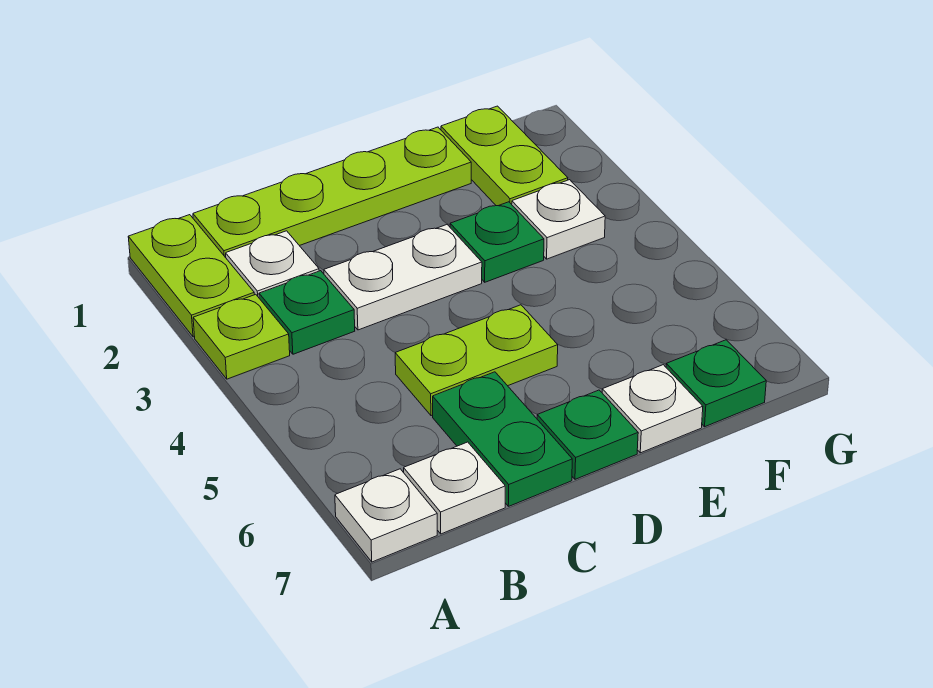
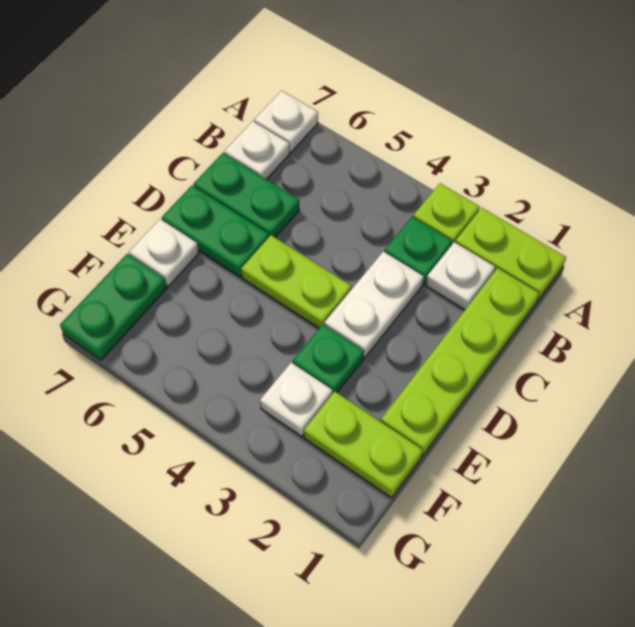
lime plate C5:D5 level 1 -> lime plate D4:D5 level 1
green plate D7 level 1 -> green plate D6:D7 level 1
green plate F7 level 1 -> green plate F7:G7 level 1

